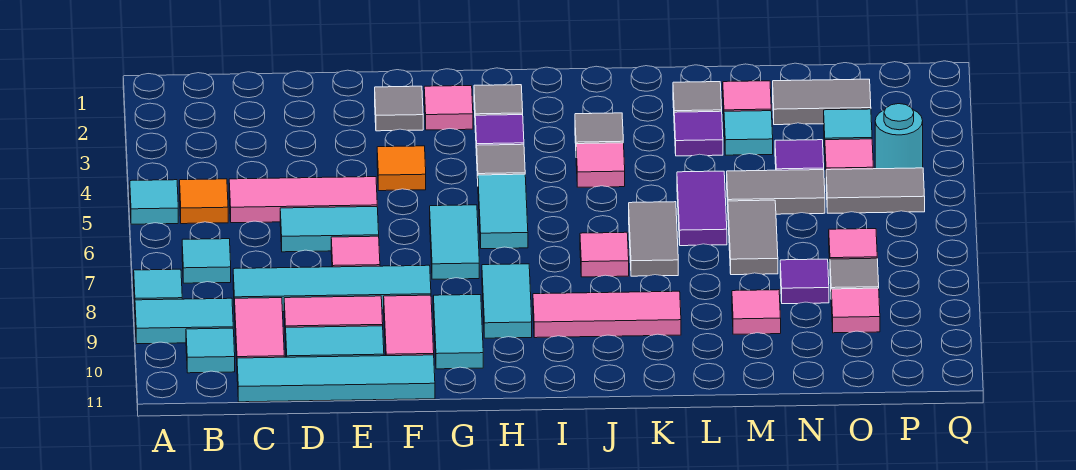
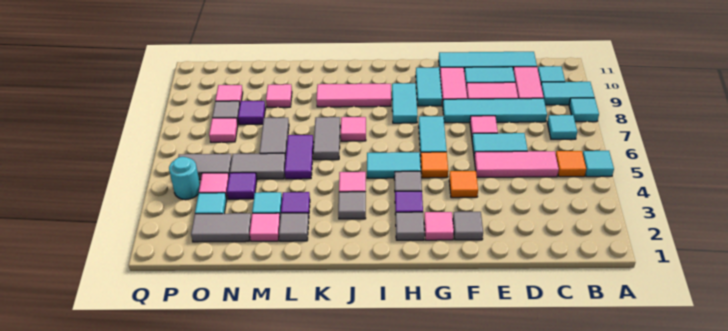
none -> orange tile G5 level 1
cyan tile H5:H6 level 1 -> cyan tile H5:I5 level 1

